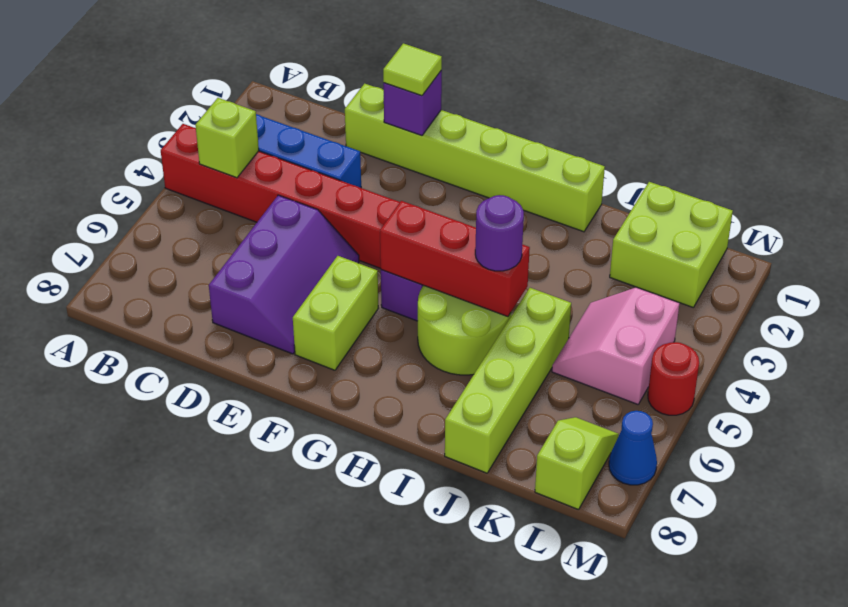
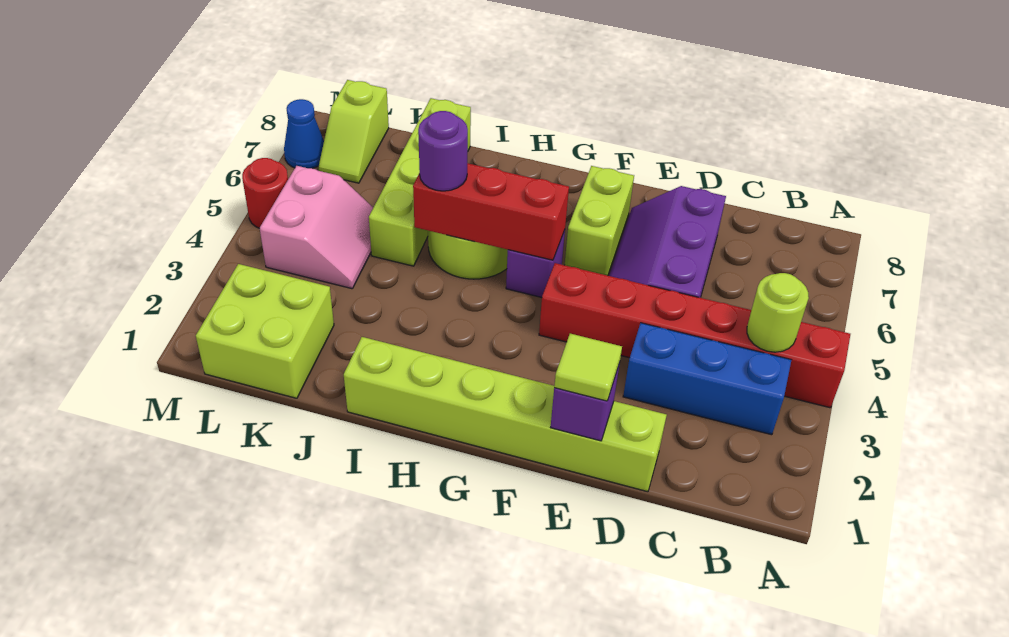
lime brick B4 level 2 -> lime round brick B4 level 2

